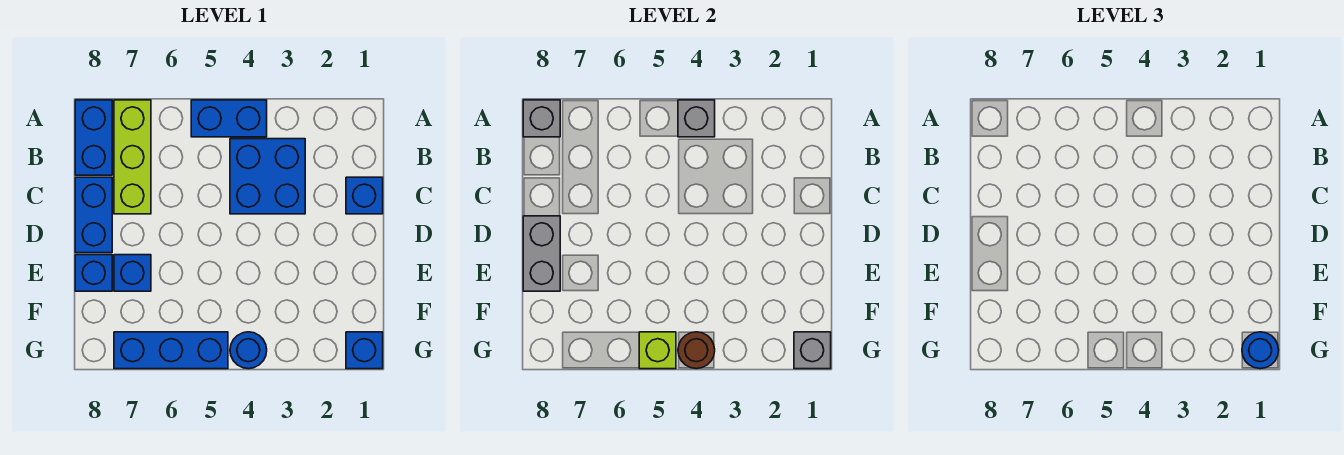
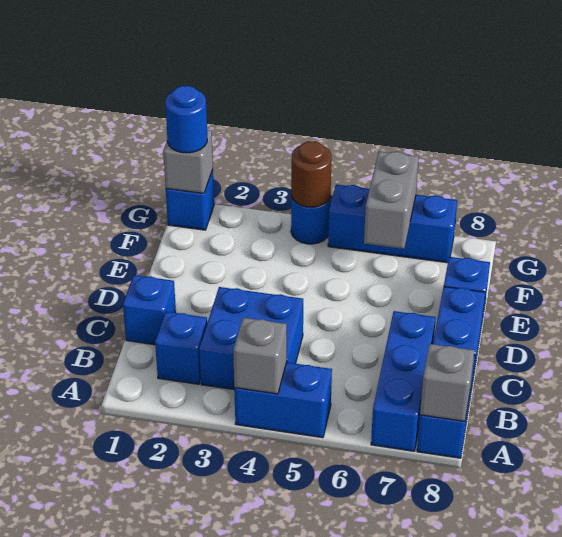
lime brick A7:C7 level 1 -> blue brick A7:C7 level 1
grey brick D8:E8 level 2 -> grey brick F6:G6 level 2
blue brick E7 level 1 -> blue brick B2 level 1
lime brick G5 level 2 -> none

